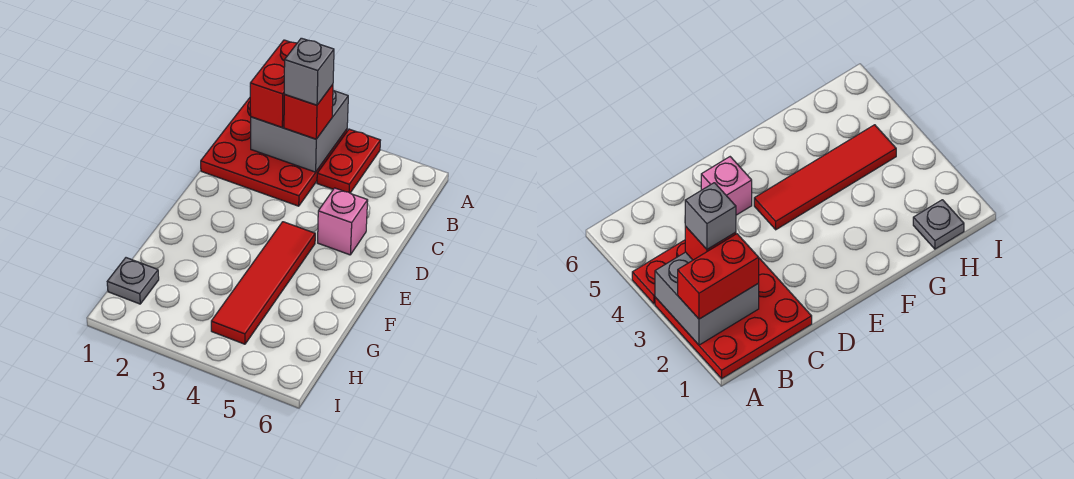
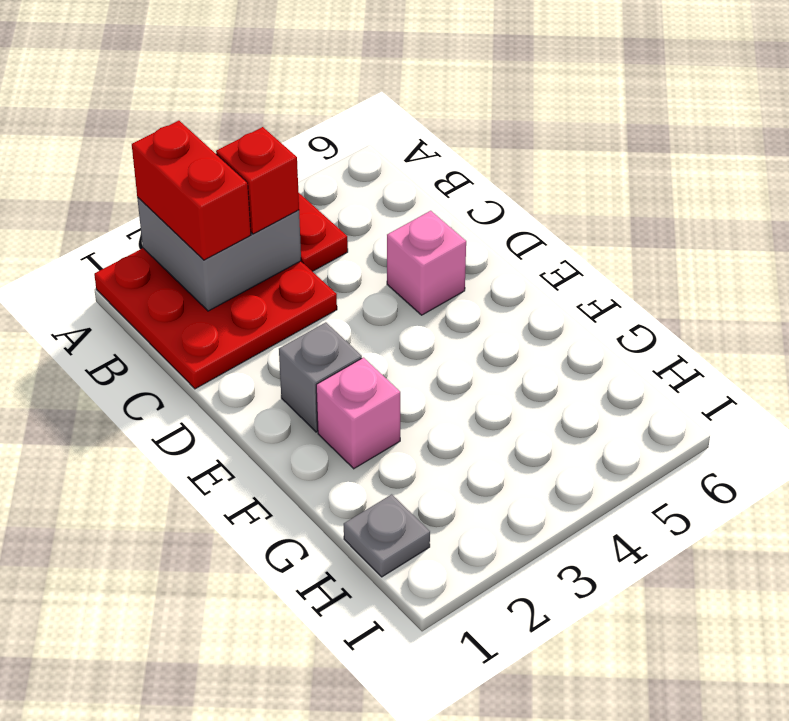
grey brick B3 level 4 -> grey brick E2 level 1
red tile E4:H4 level 1 -> none
none -> pink brick F2 level 1

